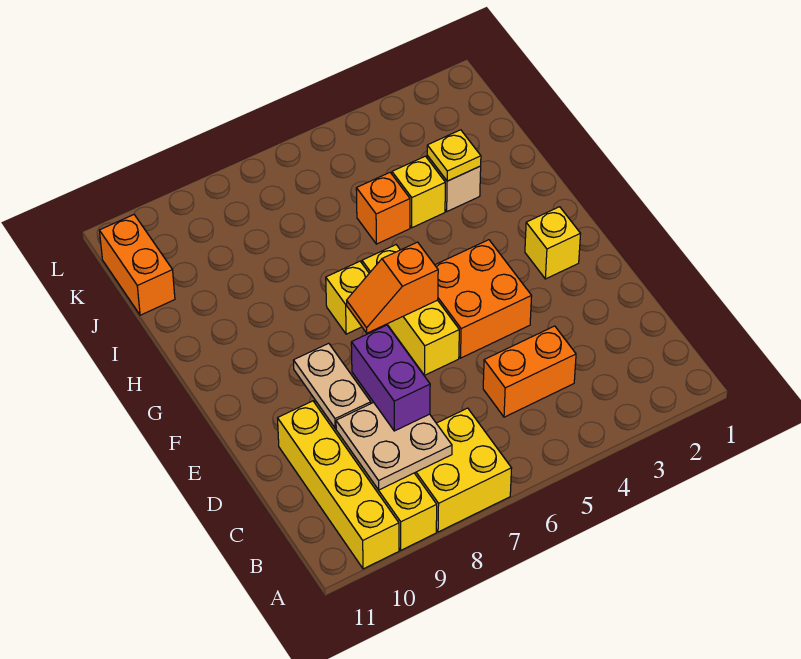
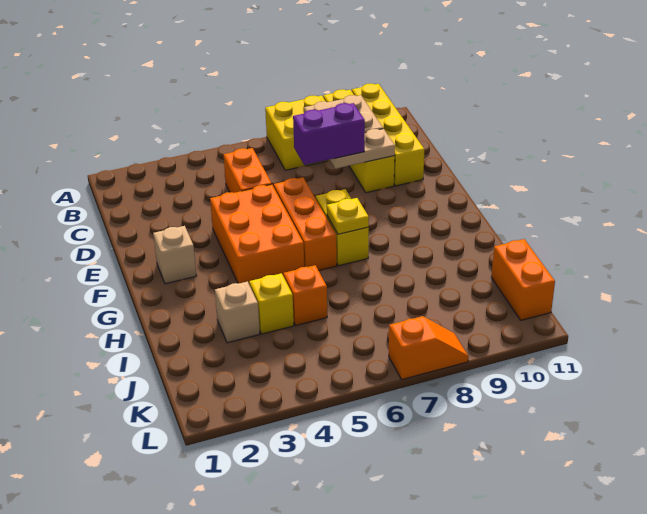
orange brick C4:C5 level 1 -> orange brick C5:D5 level 1
purple brick C8:D8 level 3 -> purple brick D7:D8 level 3
tan plate D9:E9 level 2 -> tan plate D8:D9 level 2
orange brick E4:F5 level 1 -> orange brick E4:G5 level 1
yellow brick E6:G6 level 1 -> orange brick E6:G6 level 1
yellow brick F2 level 1 -> tan brick F2 level 1
orange slope F6:F7 level 2 top 6 -> orange slope L7:L8 level 1 top 7
yellow brick G7 level 1 -> yellow brick F7:G7 level 1
yellow plate I3 level 2 -> yellow plate G7 level 2

